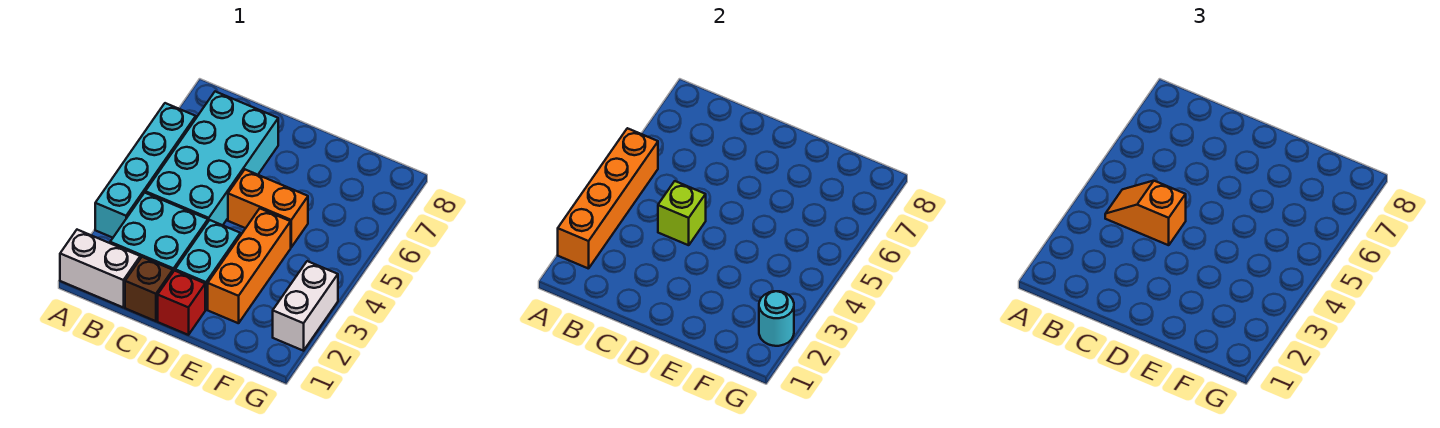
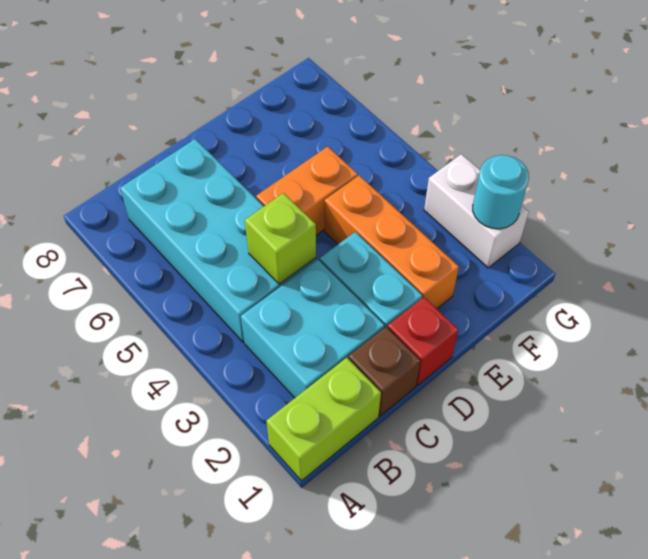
white brick A1:B1 level 1 -> lime brick A1:B1 level 1
orange brick A2:A5 level 2 -> none
cyan brick A3:A6 level 1 -> none
orange slope B4:C4 level 3 top C -> none

